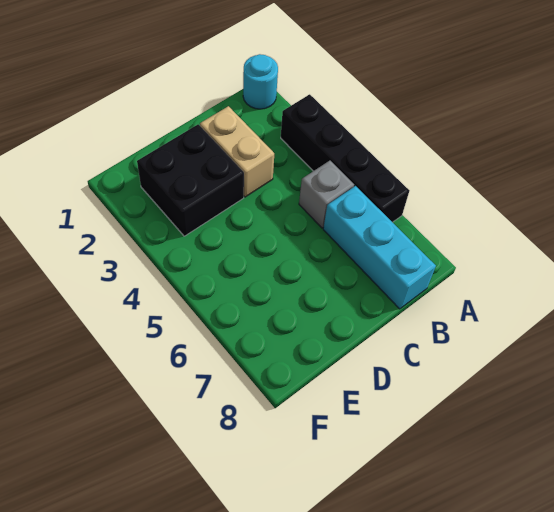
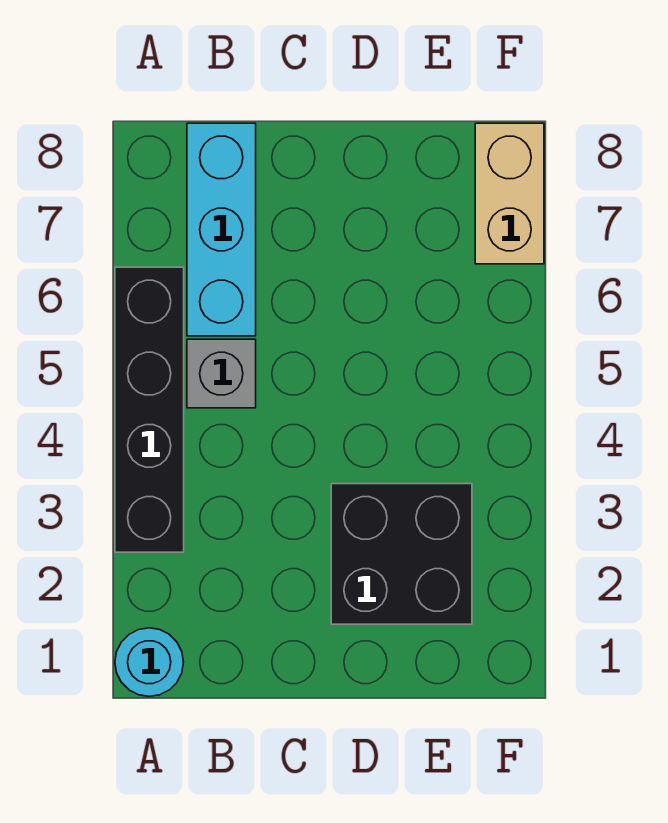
tan brick C2:C3 level 1 -> tan brick F7:F8 level 1

